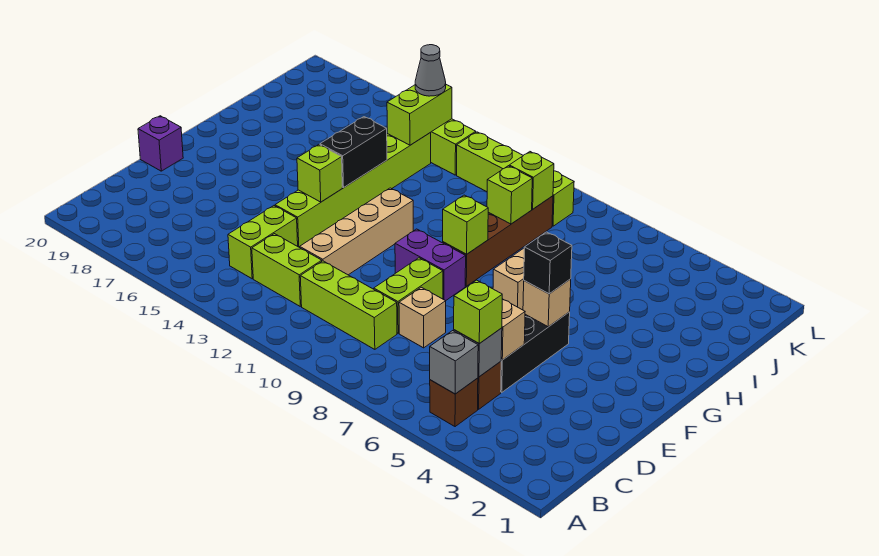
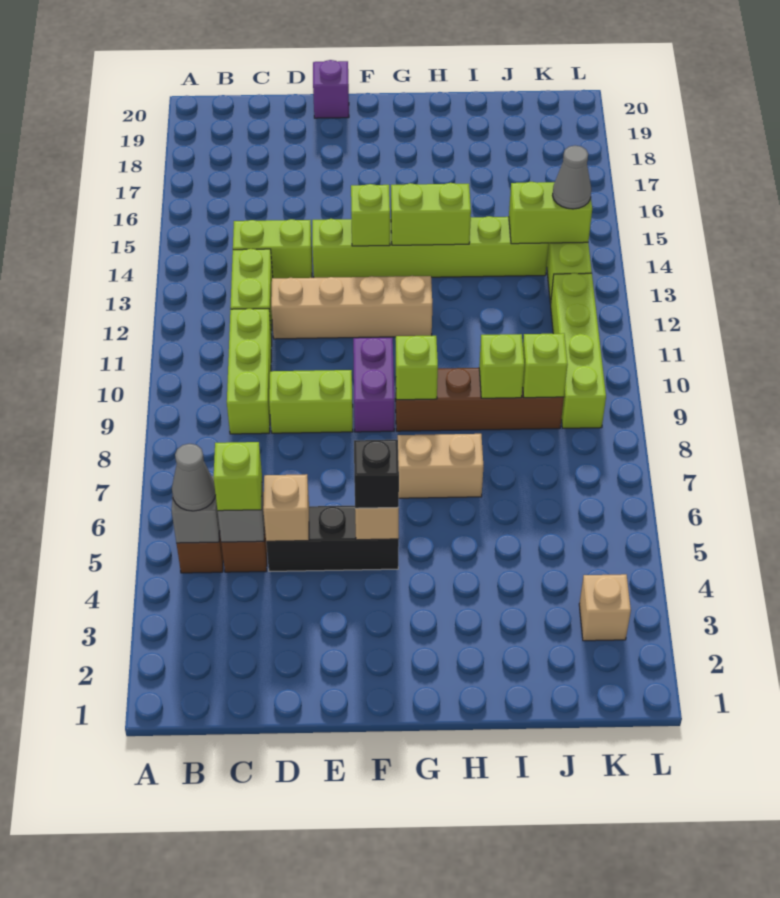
none -> grey cone B5 level 3
tan brick D8 level 1 -> tan brick K3 level 1
black brick G14:H14 level 2 -> lime brick G14:H14 level 2

